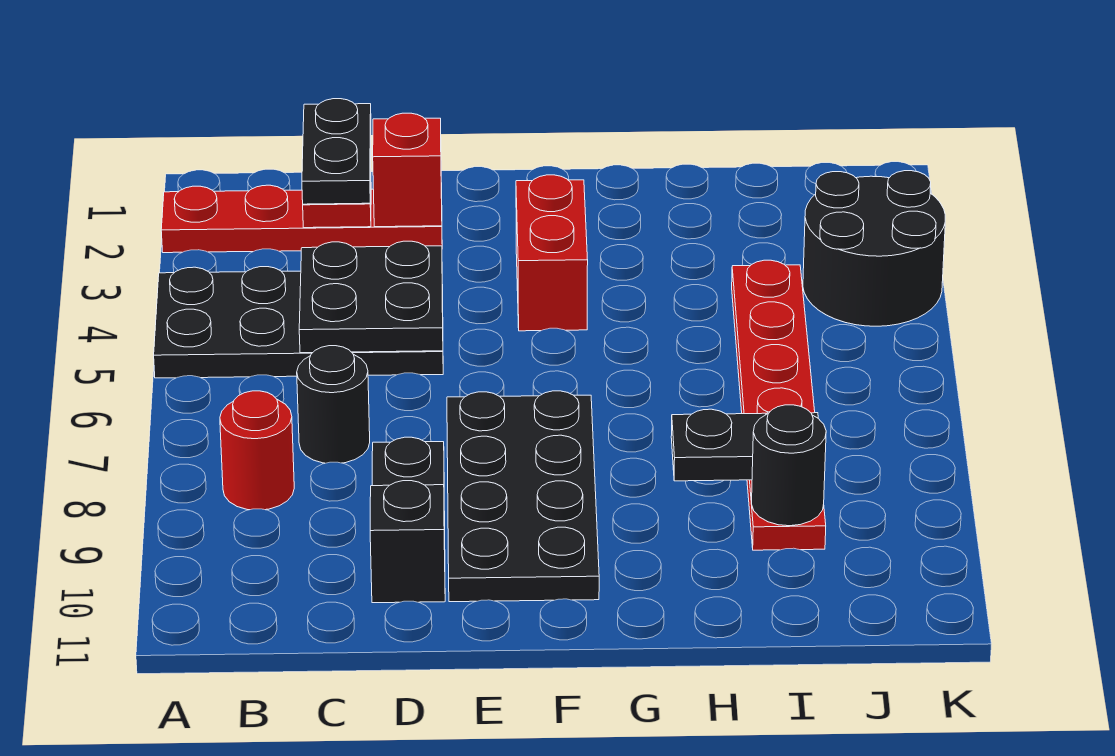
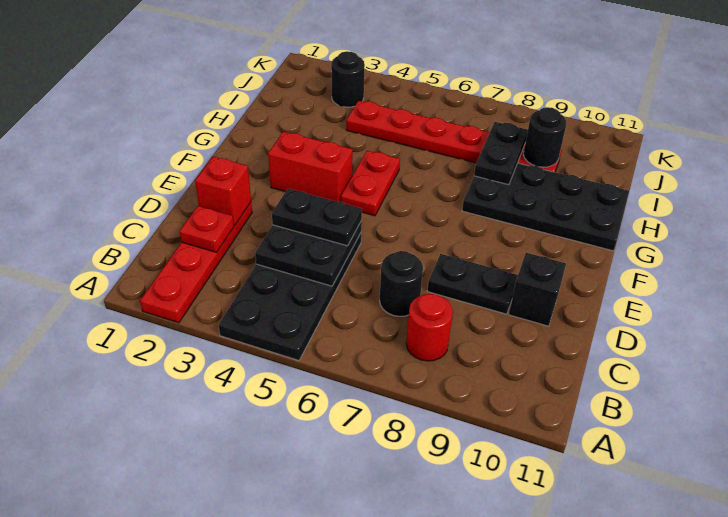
black plate C1:C2 level 3 -> black plate D4:D5 level 3
black plate E7:F10 level 1 -> black plate G8:H11 level 1
none -> red plate F5:G5 level 1
black round brick J3:K4 level 1 -> black round brick J3 level 1

